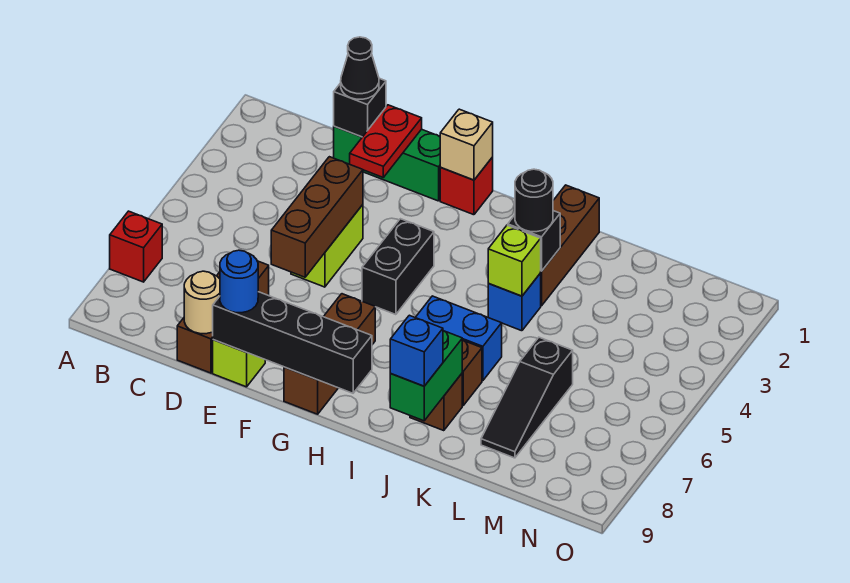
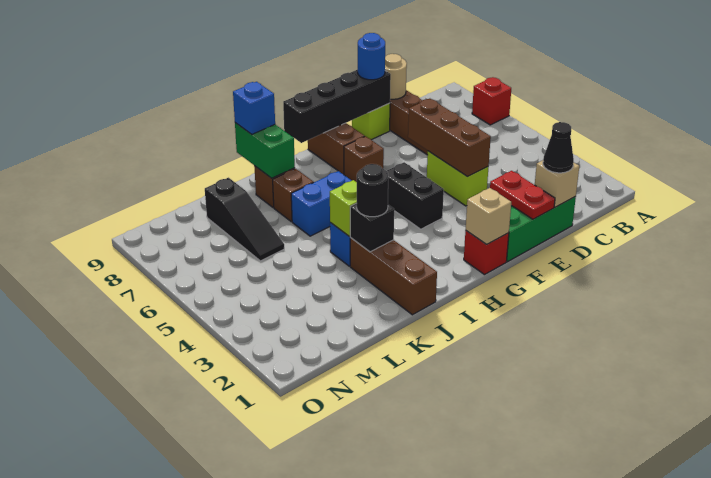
black brick D1 level 2 -> tan brick D1 level 2
black slope L6:L8 level 1 top 6 -> black slope L6:L8 level 1 top 8

